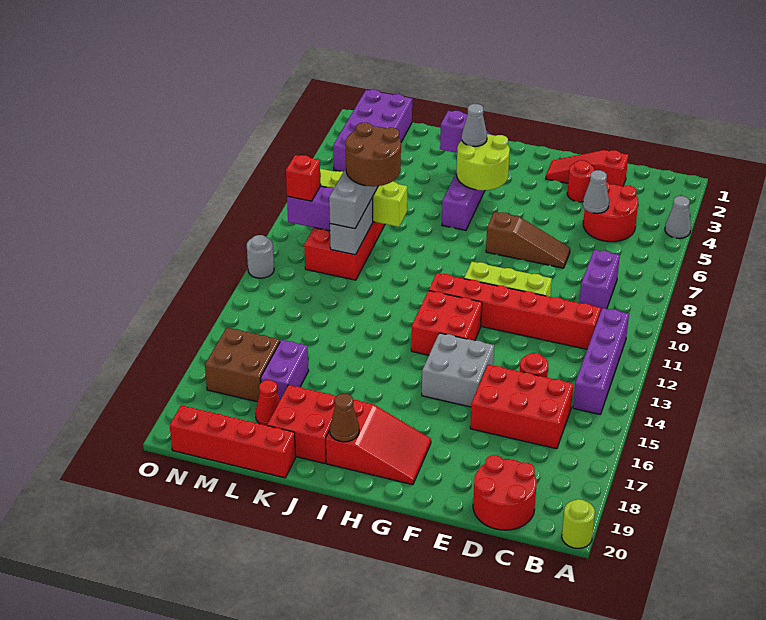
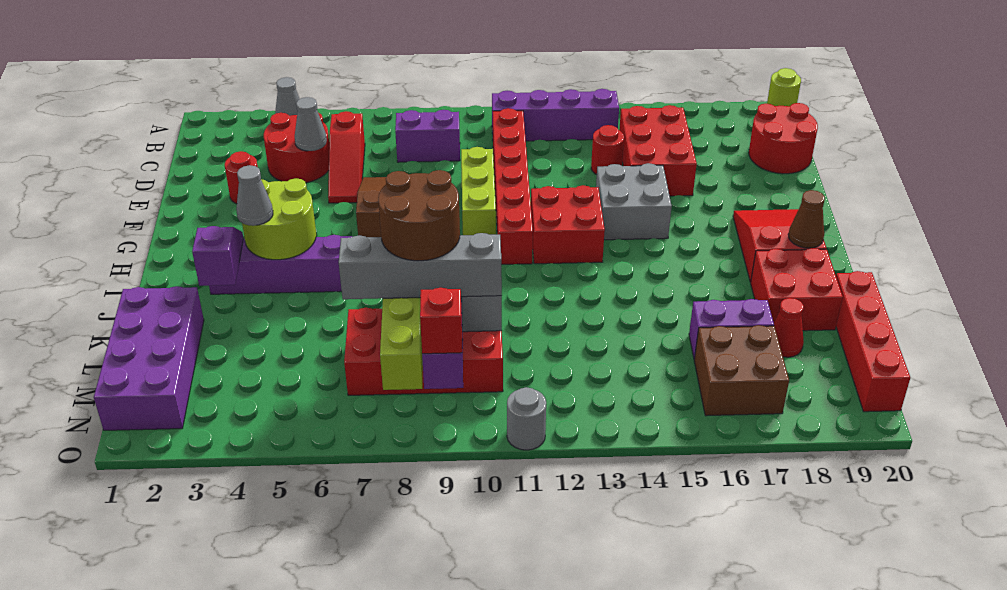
red slope D2:F2 level 1 top D -> red slope C6:E6 level 1 top C
purple brick M1:N4 level 1 -> purple brick K1:N2 level 1

